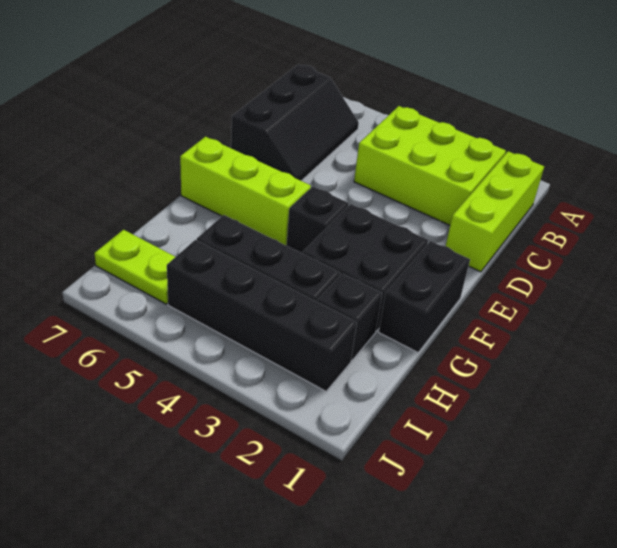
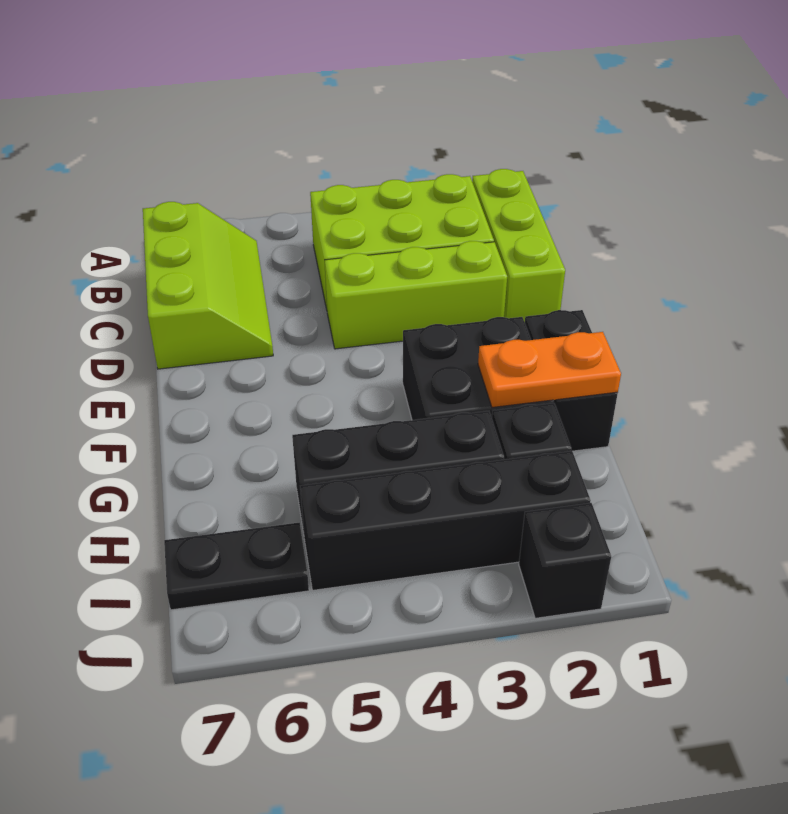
black slope B6:D7 level 1 top 7 -> lime slope B6:D7 level 1 top 7
black brick F4 level 1 -> black brick J2 level 1
lime brick F5:F7 level 1 -> lime brick D2:D4 level 1
none -> orange plate G1:G2 level 2
lime plate I6:I7 level 1 -> black plate I6:I7 level 1

